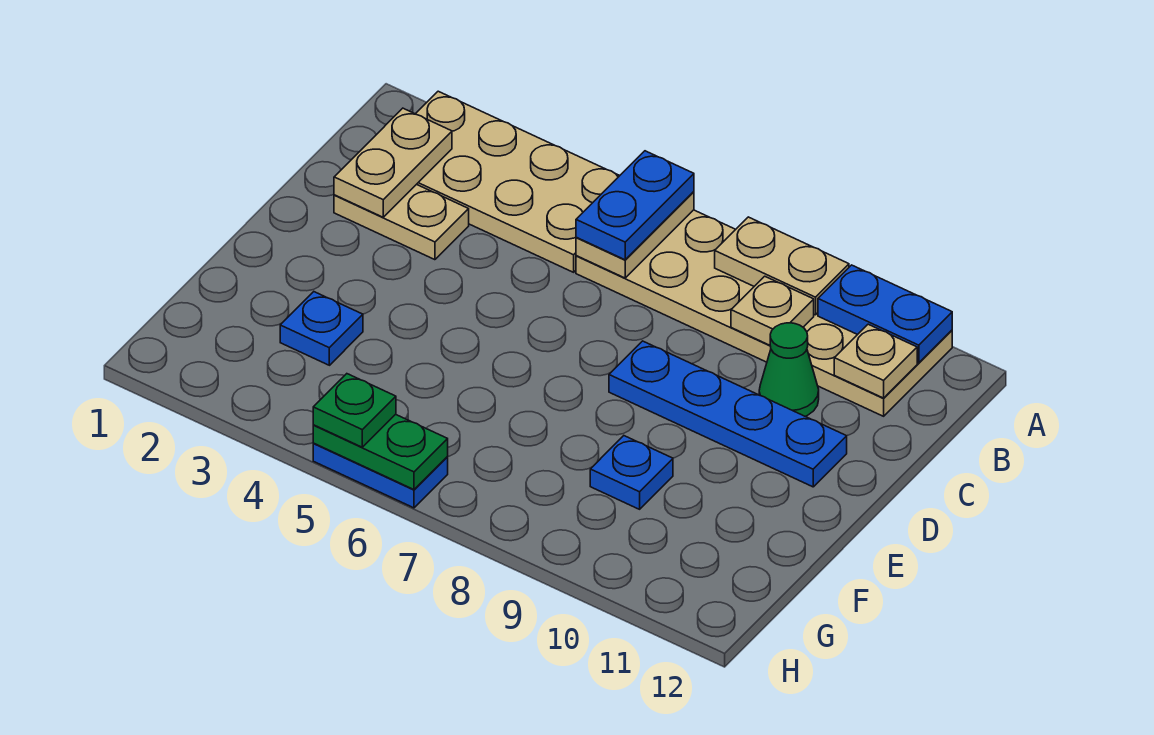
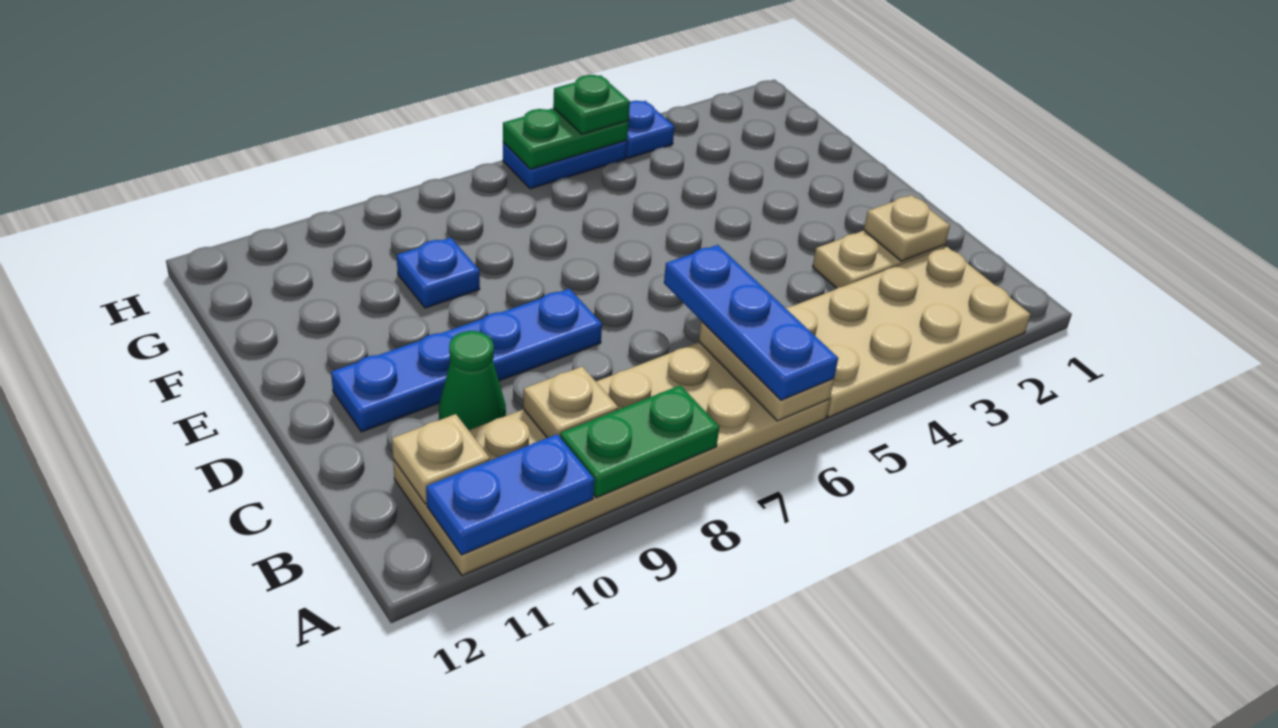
blue plate A6:B6 level 3 -> blue plate A6:C6 level 3
tan plate A8:A9 level 2 -> green plate A8:A9 level 2
tan plate B2:C2 level 2 -> tan plate C2 level 2
blue plate F3 level 1 -> blue plate H4 level 1

